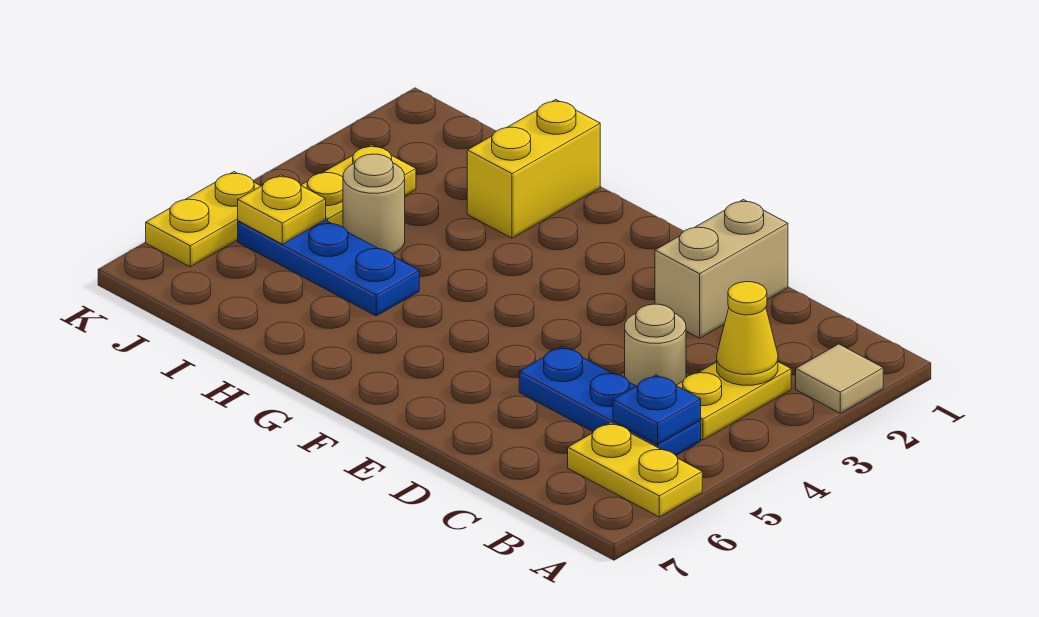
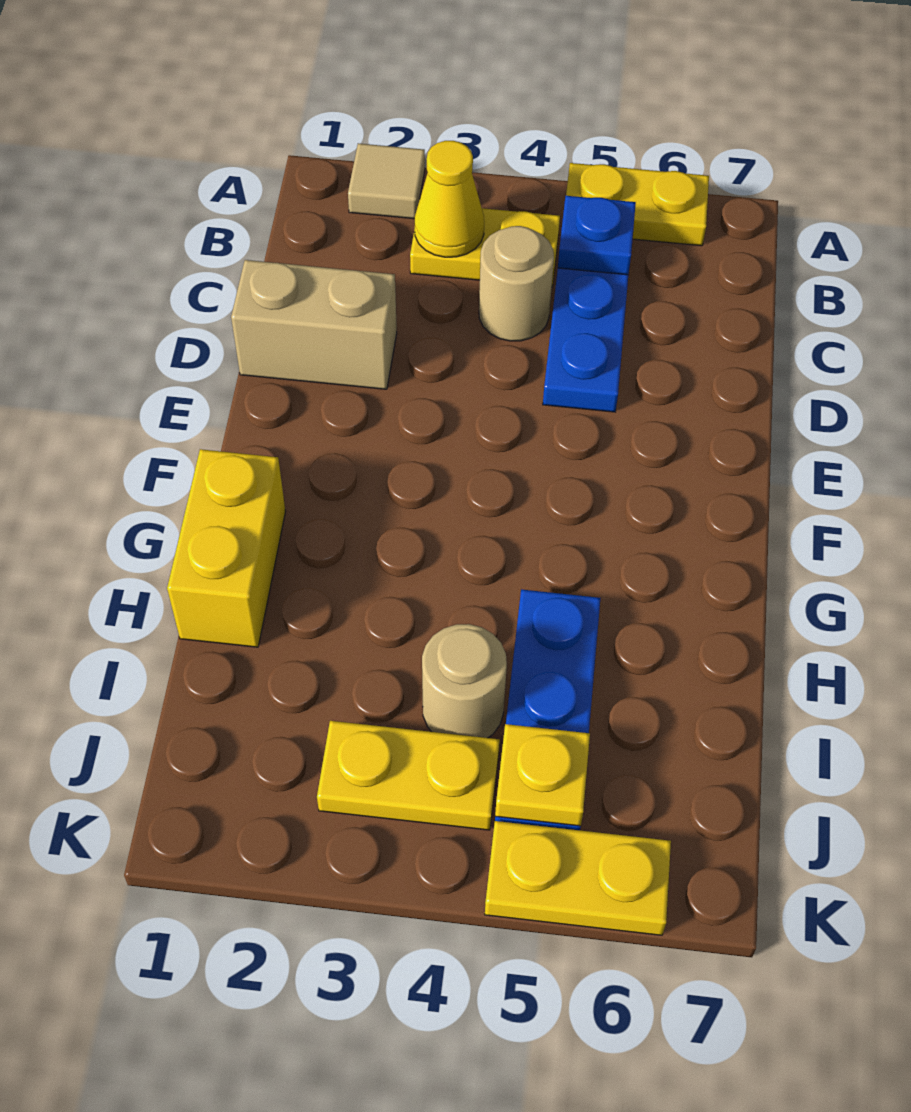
yellow plate A6:B6 level 1 -> yellow plate A5:A6 level 1
yellow brick H1:H2 level 1 -> yellow brick G1:H1 level 1

